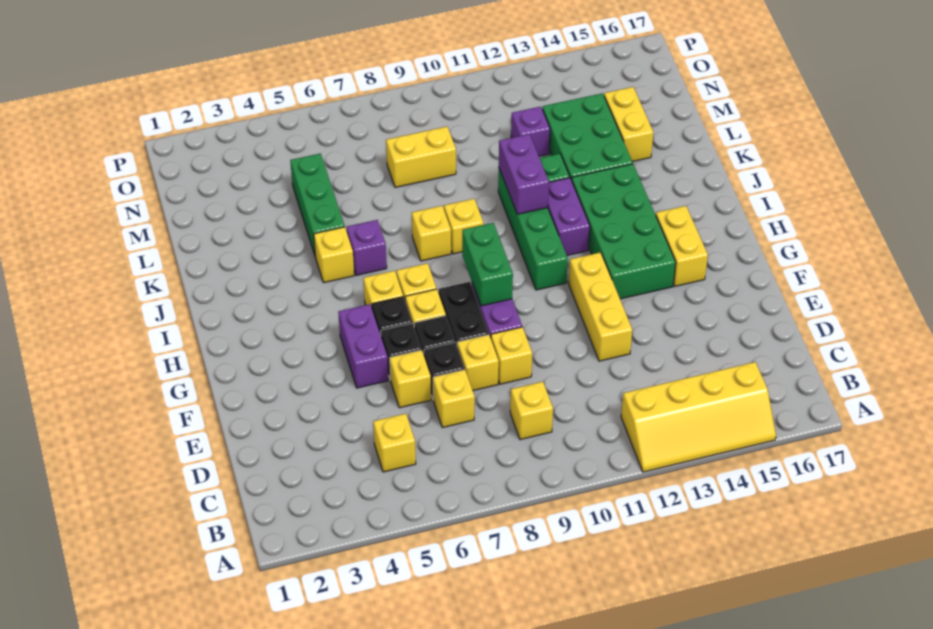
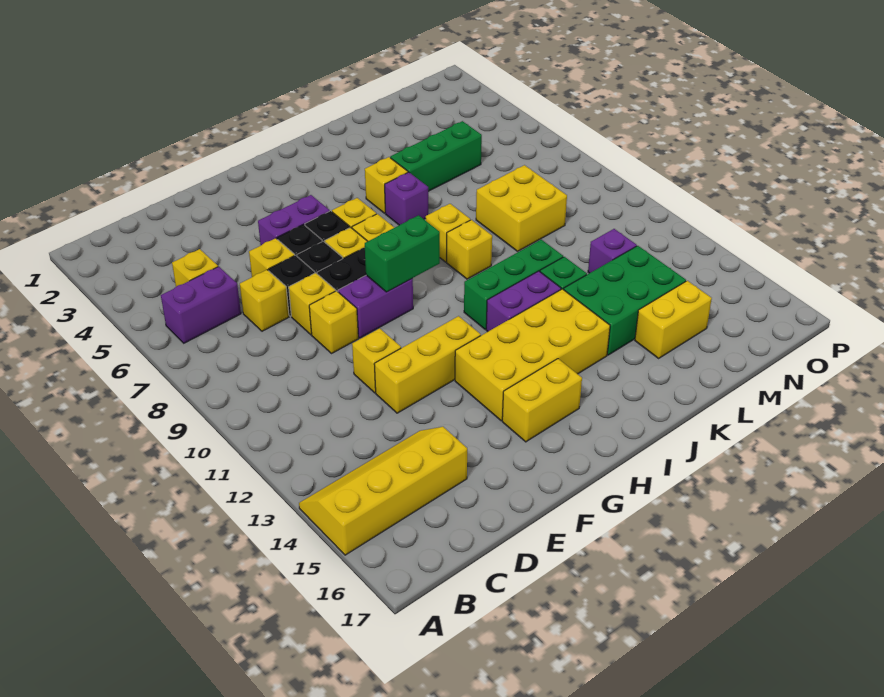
yellow slope A12:B15 level 1 top B -> yellow slope A14:D15 level 1 top 15
yellow brick C9 level 1 -> yellow brick E11 level 1
green brick G13:J14 level 1 -> yellow brick G13:J14 level 1
green brick H11:K11 level 1 -> green brick I11:K11 level 1
purple brick J11:K11 level 2 -> purple brick B6:C6 level 1
yellow brick M8:M9 level 1 -> yellow brick L8:M9 level 1

